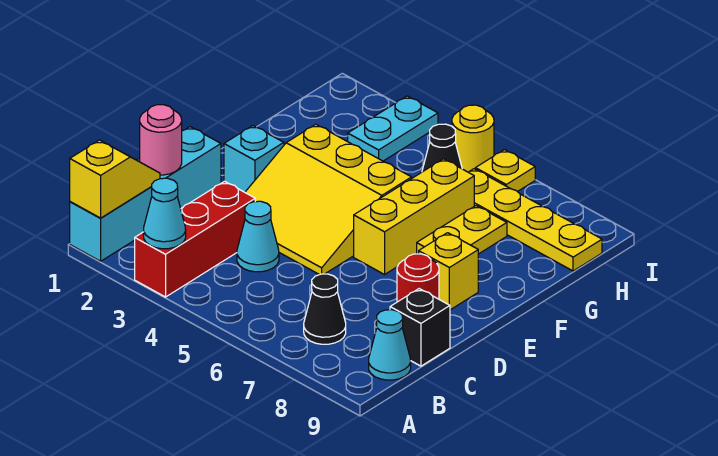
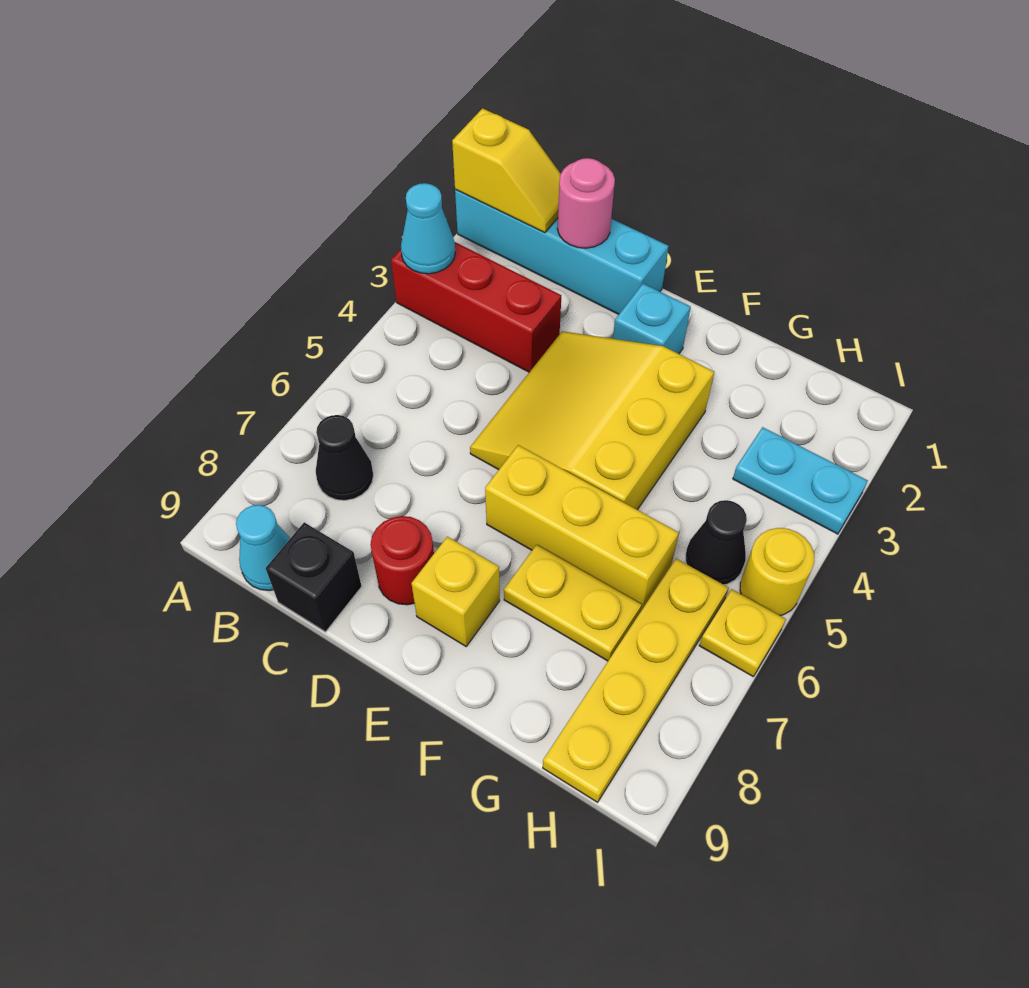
cyan cone C4 level 1 -> none

